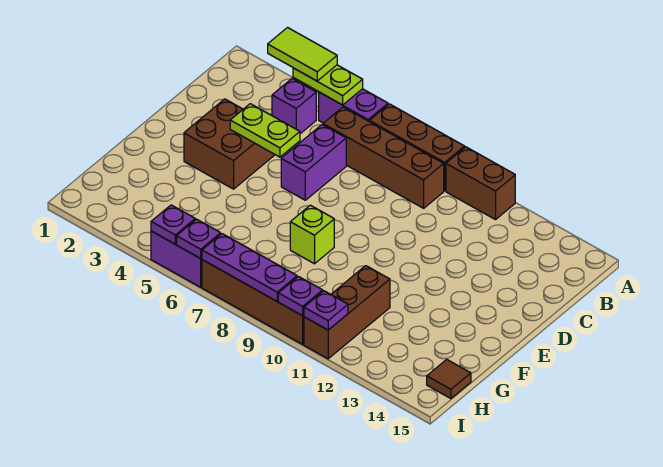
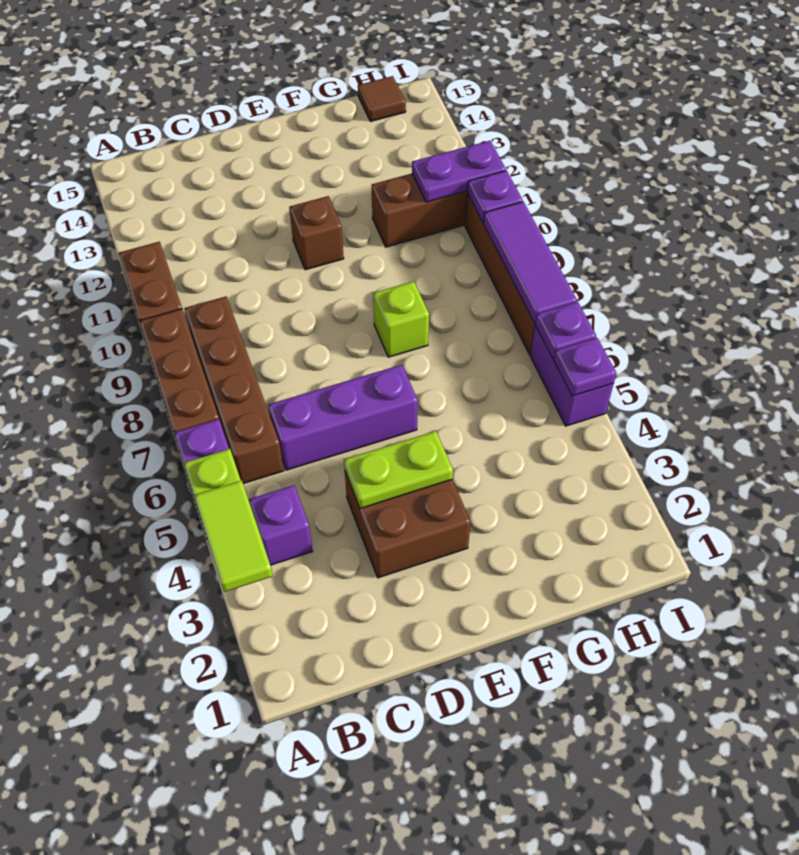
purple brick C6:D6 level 1 -> purple brick C6:E6 level 1
lime plate D4:D5 level 2 -> lime plate D4:E4 level 2
none -> brown brick E11 level 1
purple plate I7:I9 level 2 -> purple tile I7:I9 level 2
purple plate I11 level 2 -> purple plate H11:I11 level 2

